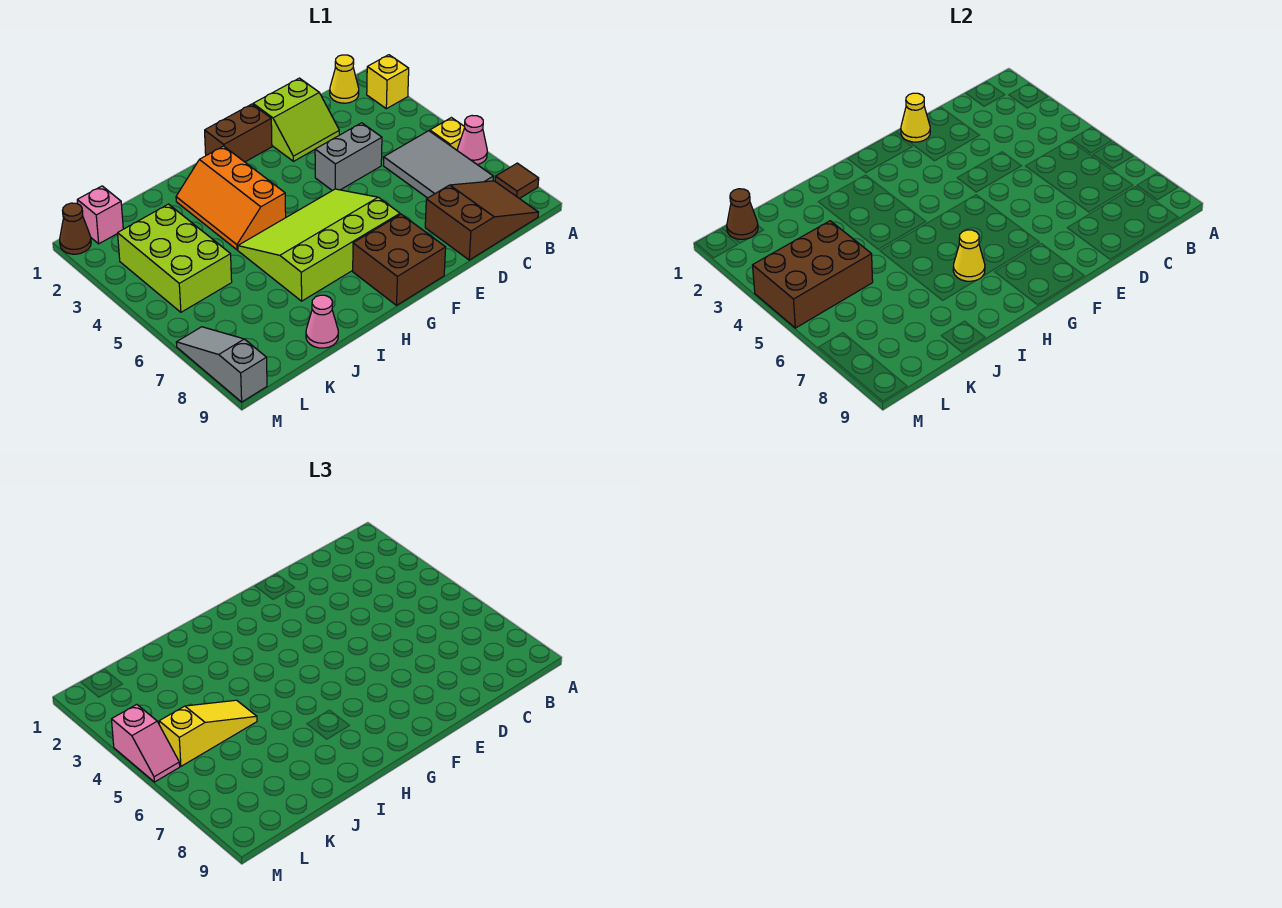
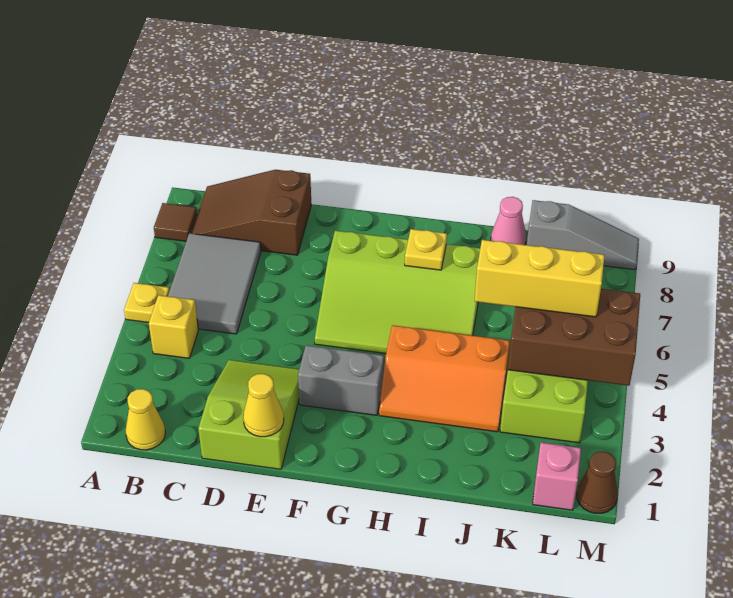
yellow brick A2 level 1 -> yellow brick B4 level 1
pink cone A6 level 1 -> none
lime slope D1:E2 level 1 top 1 -> lime slope D1:E3 level 1 top 1
grey brick D4:E4 level 1 -> grey brick F3:G3 level 1
brown brick F1:G1 level 1 -> none
brown brick F8:G9 level 1 -> none
orange slope H2:I4 level 1 top H -> orange slope H3:J4 level 1 top 4
yellow cone H7 level 2 -> yellow plate H7 level 2
yellow slope J5:L5 level 3 top L -> yellow brick J5:L5 level 3
brown cone L1 level 2 -> none
pink slope M4:M5 level 3 top 4 -> none
grey slope M7:M9 level 1 top 9 -> grey slope K9:M9 level 1 top K

